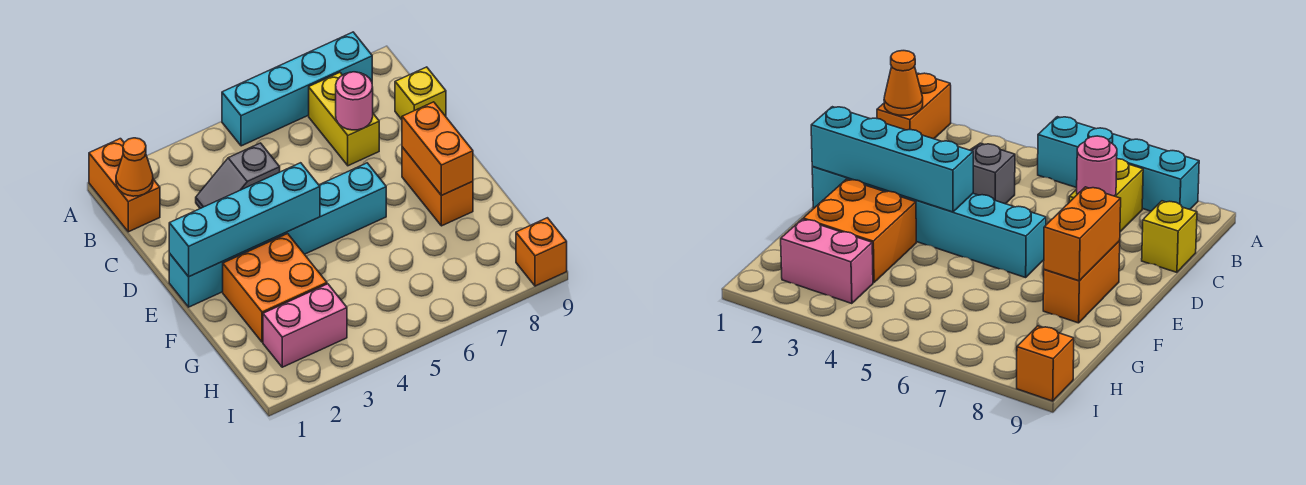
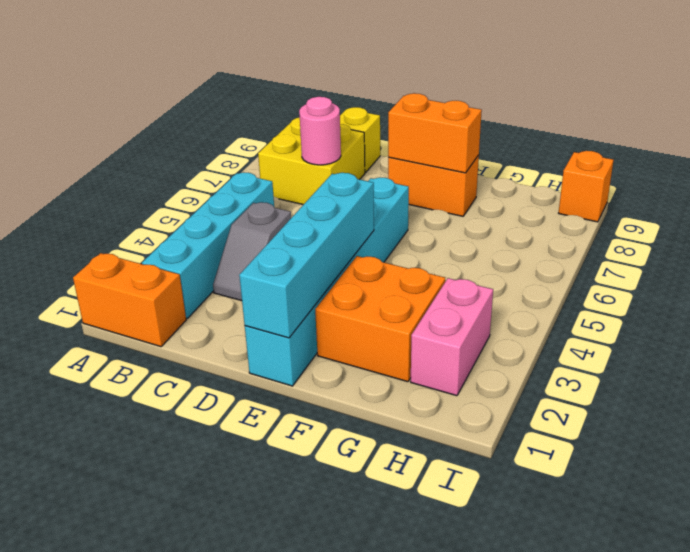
cyan brick A5:A8 level 1 -> cyan brick B2:B5 level 1
orange cone B1 level 2 -> none
yellow brick B7:C7 level 1 -> yellow brick B7:C8 level 1

